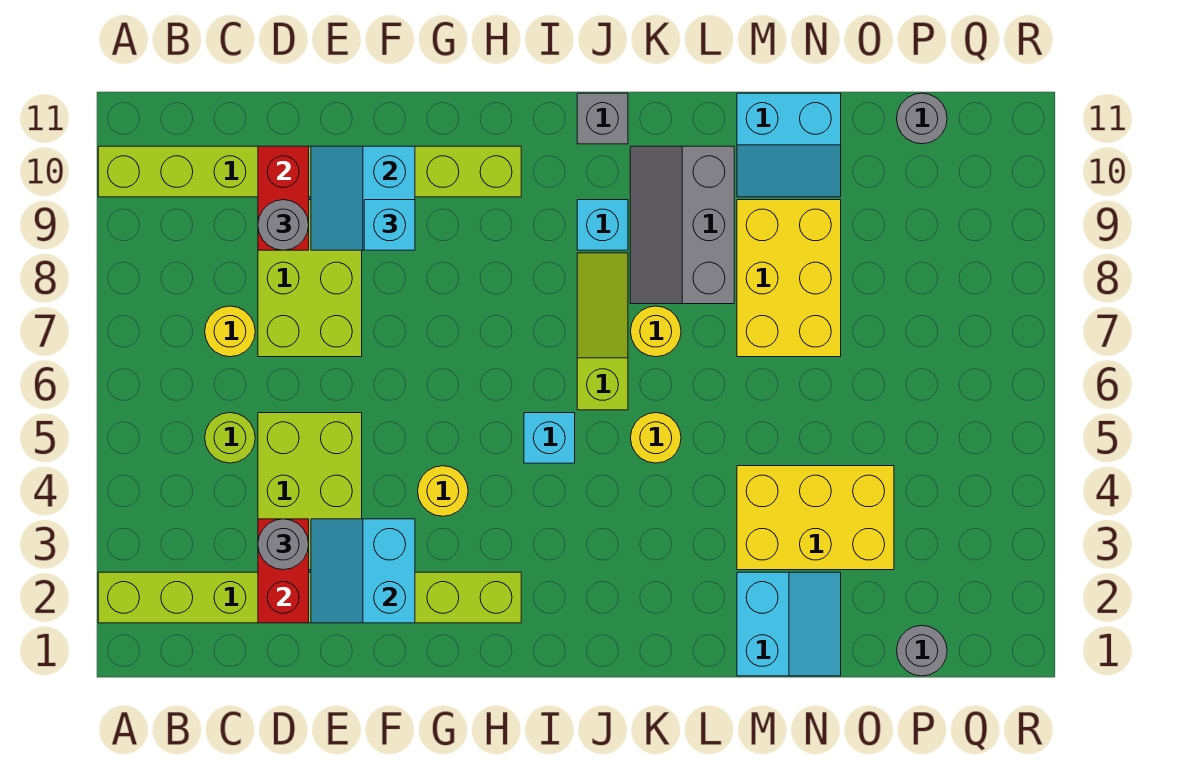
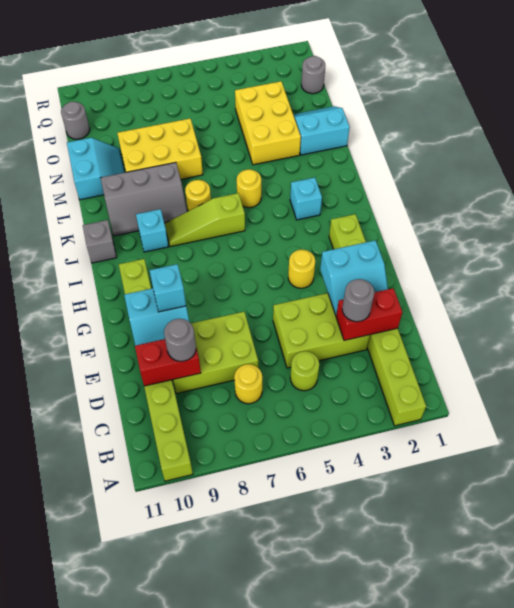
cyan brick I5 level 1 -> cyan brick J3 level 1

